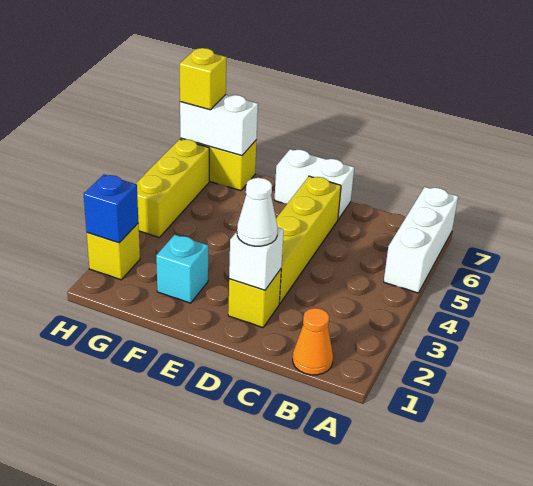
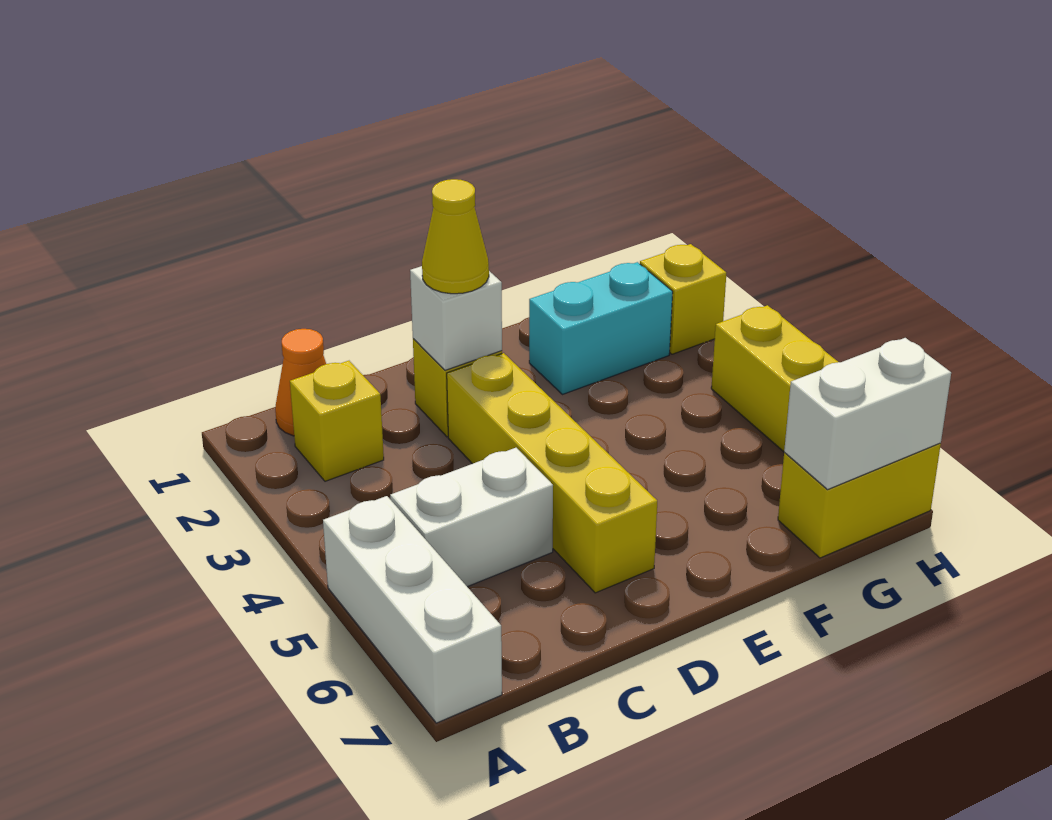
white cone D2 level 3 -> yellow cone D2 level 3
white brick D7:E7 level 1 -> white brick B5:C5 level 1
cyan brick F2 level 1 -> cyan brick F2:G2 level 1
blue brick H2 level 2 -> none
yellow brick H7 level 3 -> yellow brick B2 level 1

